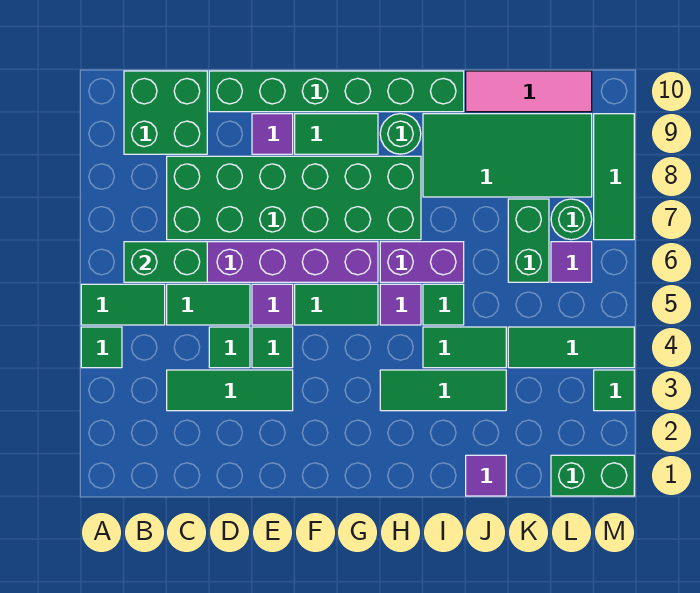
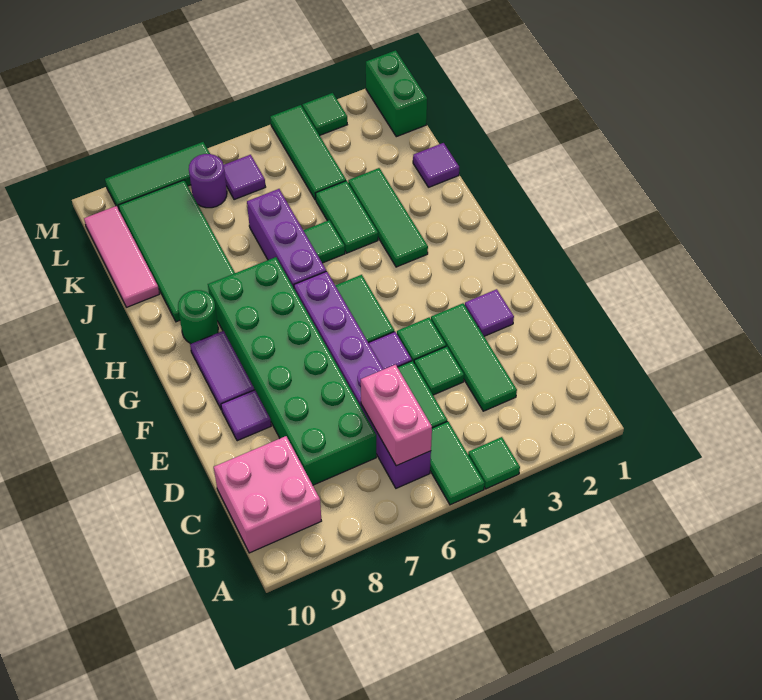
green brick B6:C6 level 2 -> pink brick B6:C6 level 2
green brick B9:C10 level 1 -> pink brick B9:C10 level 1
green brick D10:I10 level 1 -> none
green tile F9:G9 level 1 -> purple tile F9:G9 level 1
purple tile H5 level 1 -> purple tile E2 level 1
purple brick H6:I6 level 1 -> purple brick H6:J6 level 1
green brick K6:K7 level 1 -> none
green round brick L7 level 1 -> purple round brick L7 level 1

